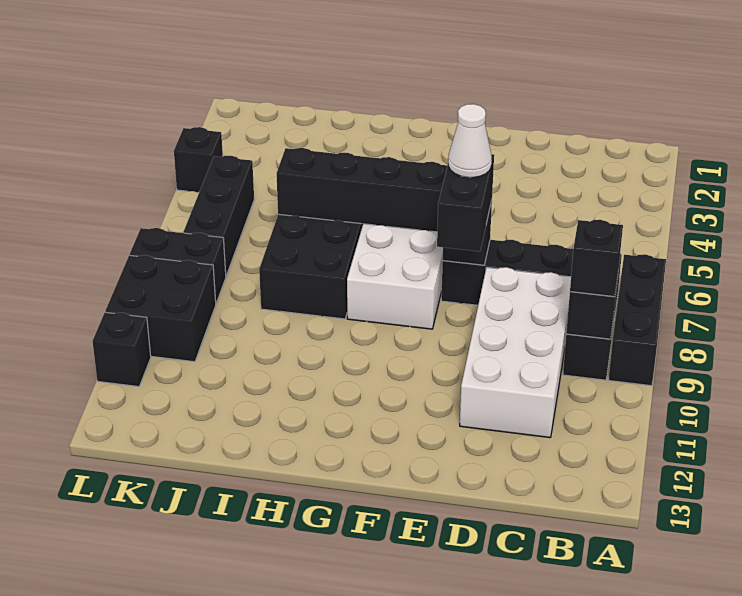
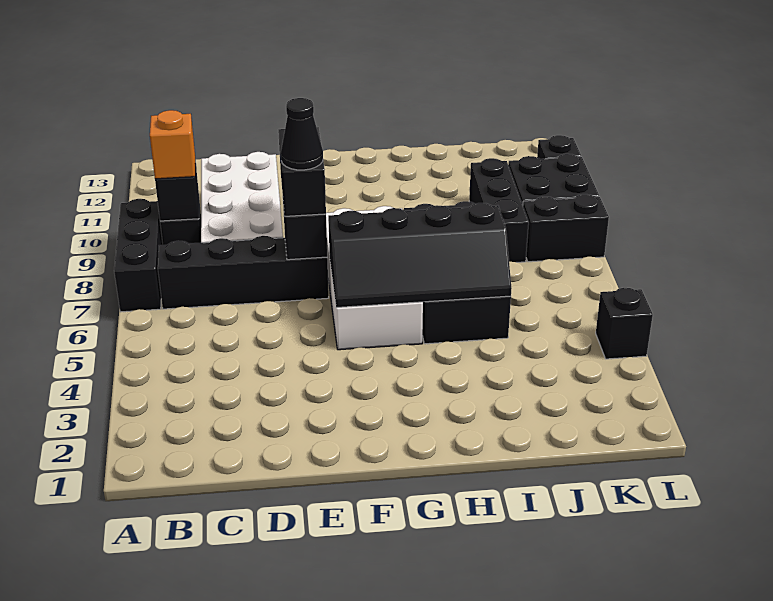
black brick B9 level 3 -> orange brick B9 level 3
white cone E7 level 4 -> black cone E7 level 4
black brick K5:K7 level 1 -> black brick J8:J10 level 1

